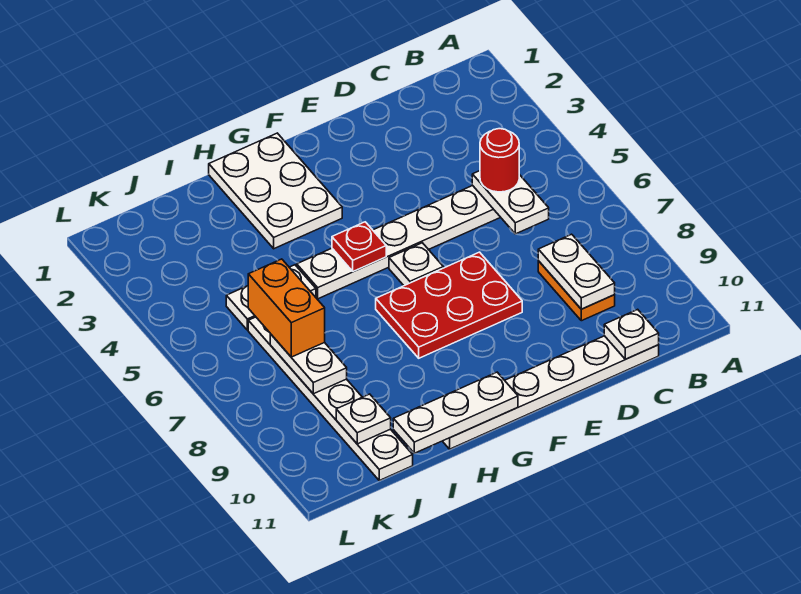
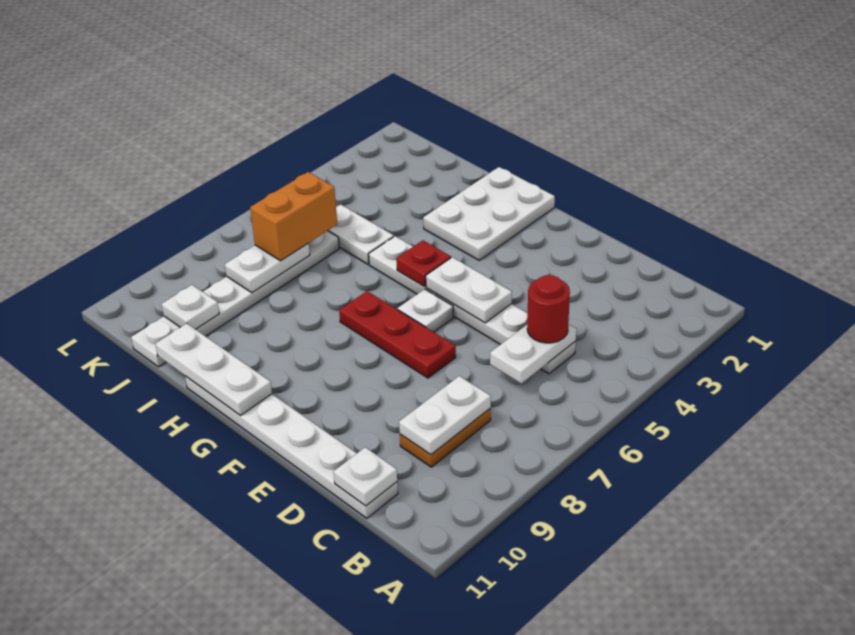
none -> white plate E5:F5 level 2
red plate E7:G8 level 1 -> red plate E7:G7 level 1

